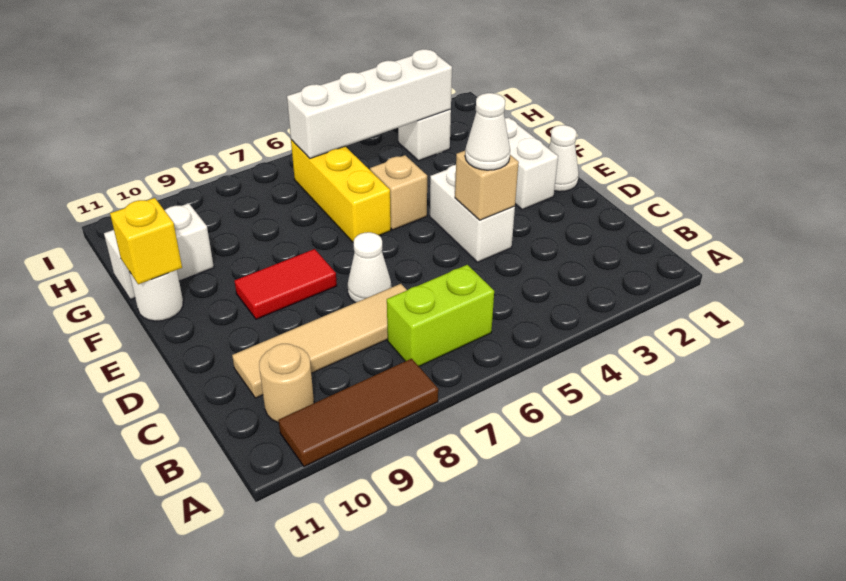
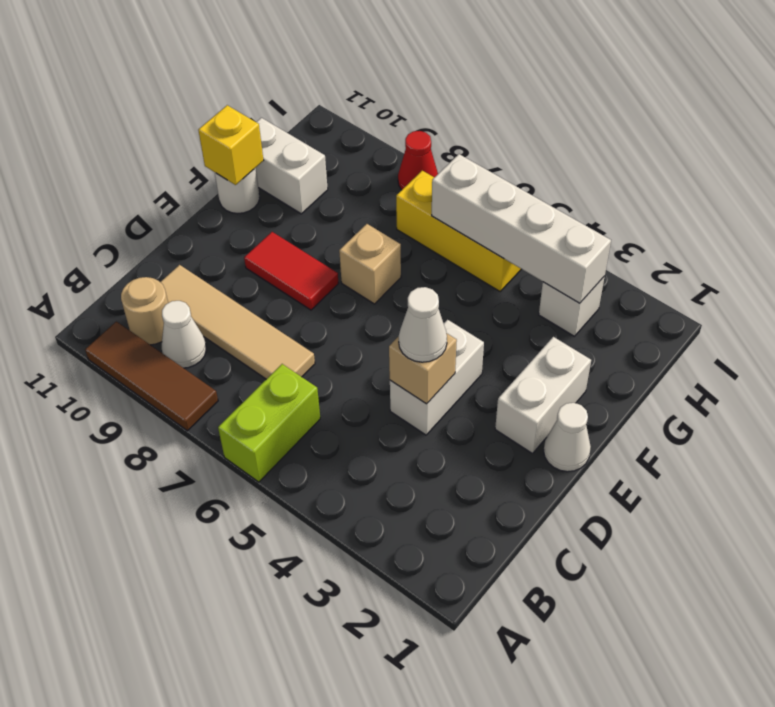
lime brick B6:B7 level 1 -> lime brick A6:B6 level 1
white cone D7 level 1 -> white cone B9 level 1
tan brick F5 level 1 -> tan brick F7 level 1
yellow brick F6:H6 level 1 -> yellow brick H5:H7 level 1
none -> red cone I8 level 1

